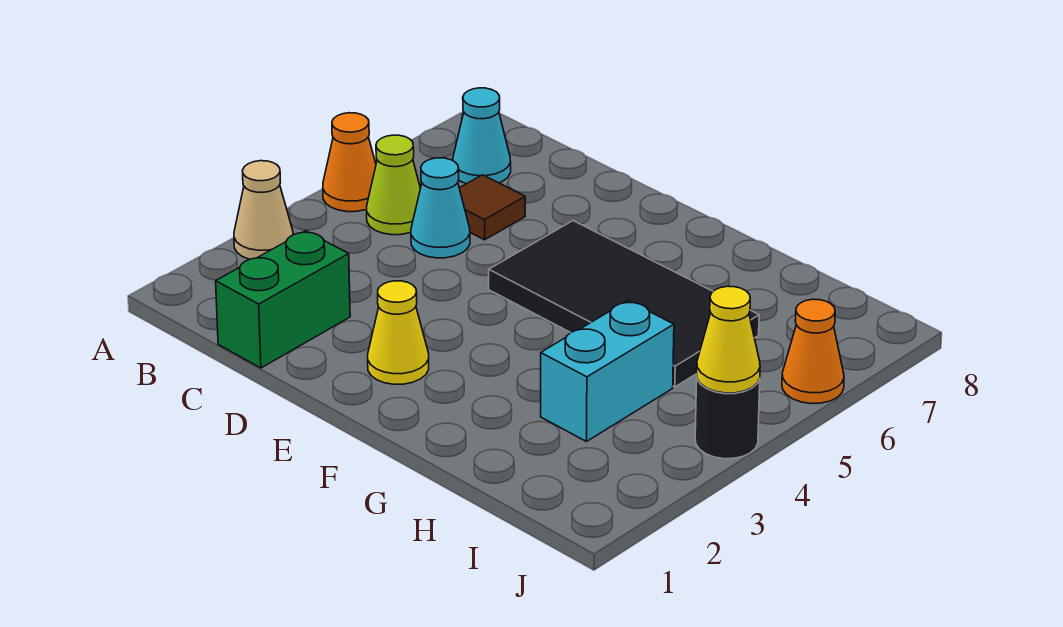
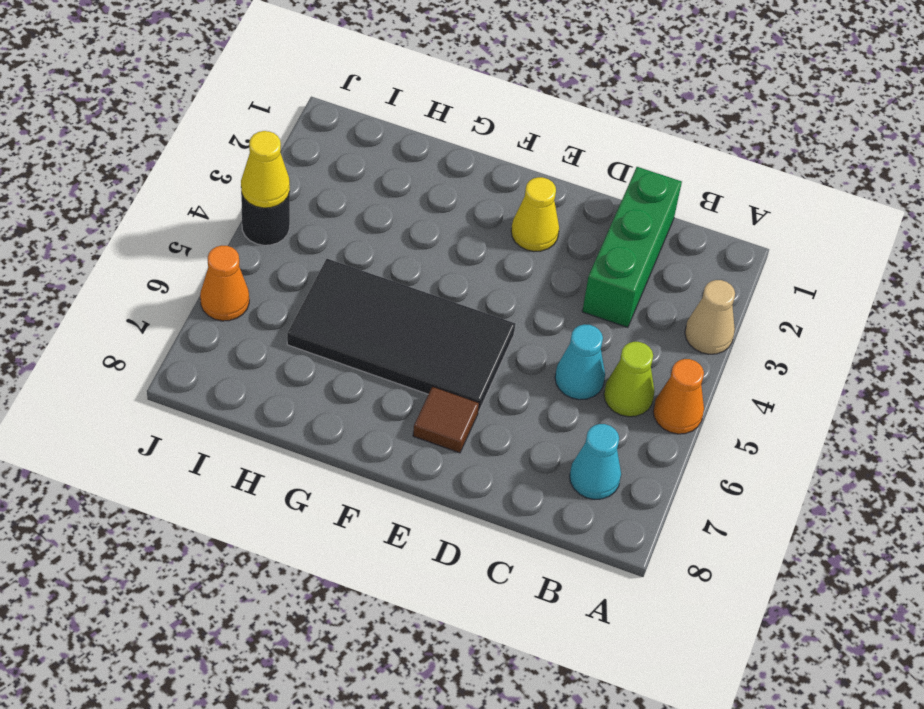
green brick C1:C2 level 1 -> green brick C1:C3 level 1
brown tile C6 level 1 -> brown tile E7 level 1
cyan brick H3:H4 level 1 -> none

